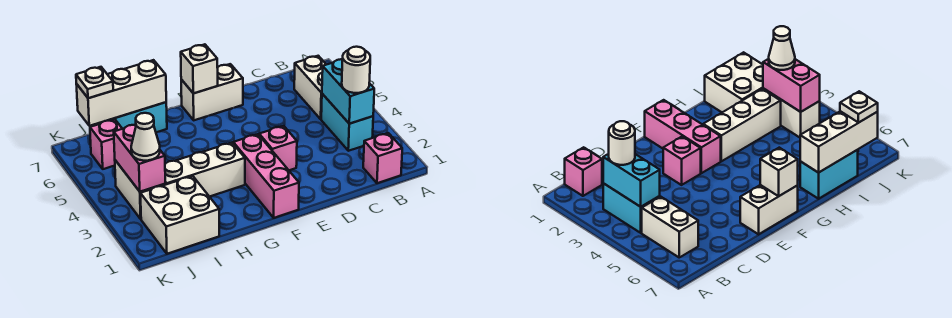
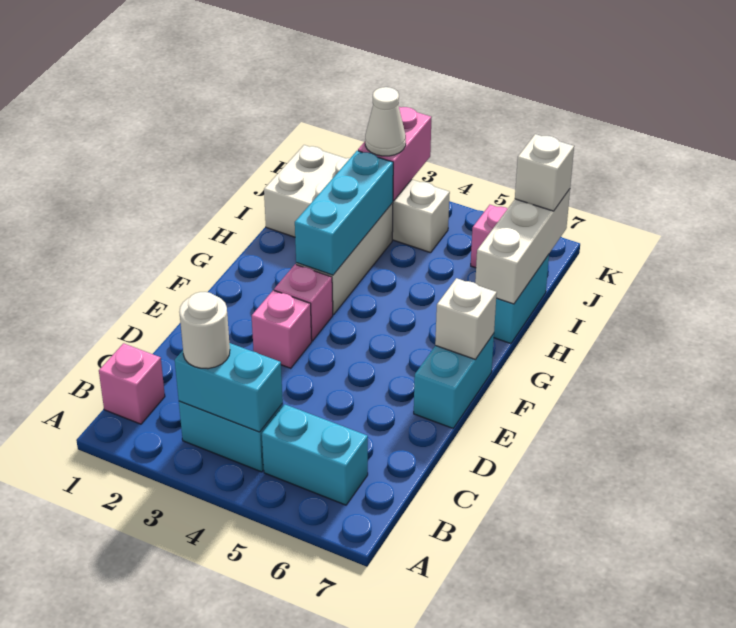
white brick B5:B6 level 1 -> cyan brick B5:B6 level 1
white brick E7:F7 level 1 -> cyan brick E7:F7 level 1
pink brick F1:F3 level 1 -> pink brick F3 level 1
none -> cyan brick G3:I3 level 2
pink brick J3:J4 level 2 -> pink brick J3:K3 level 2
white plate J7 level 3 -> white brick J7 level 3

